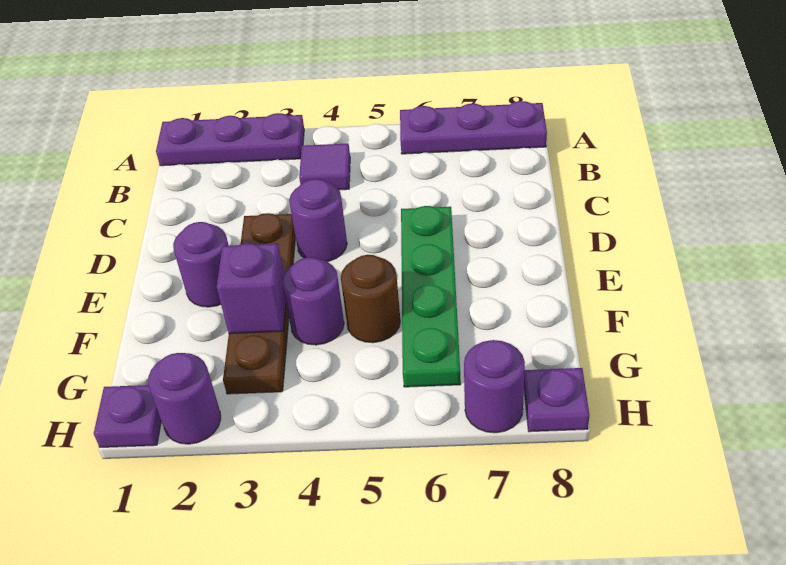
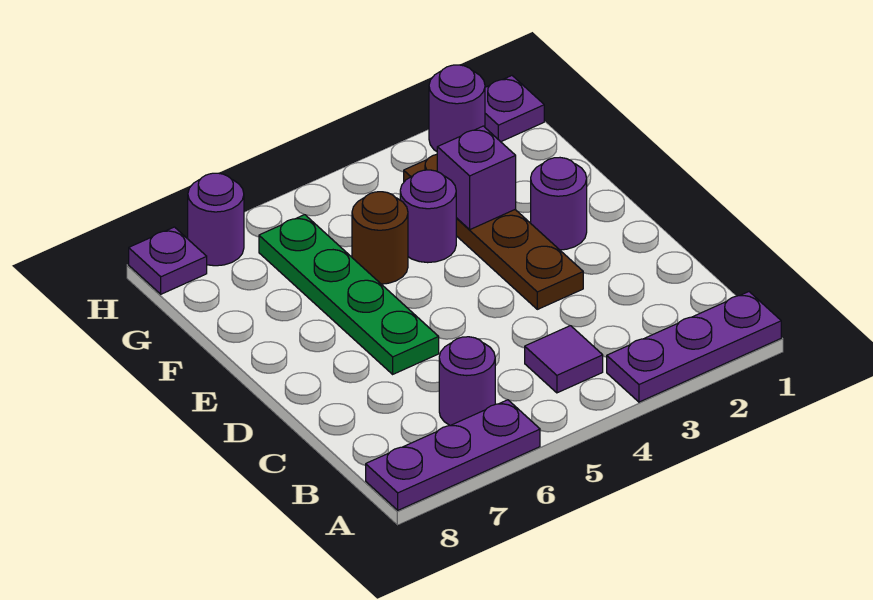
purple round brick D4 level 1 -> purple round brick B6 level 1

